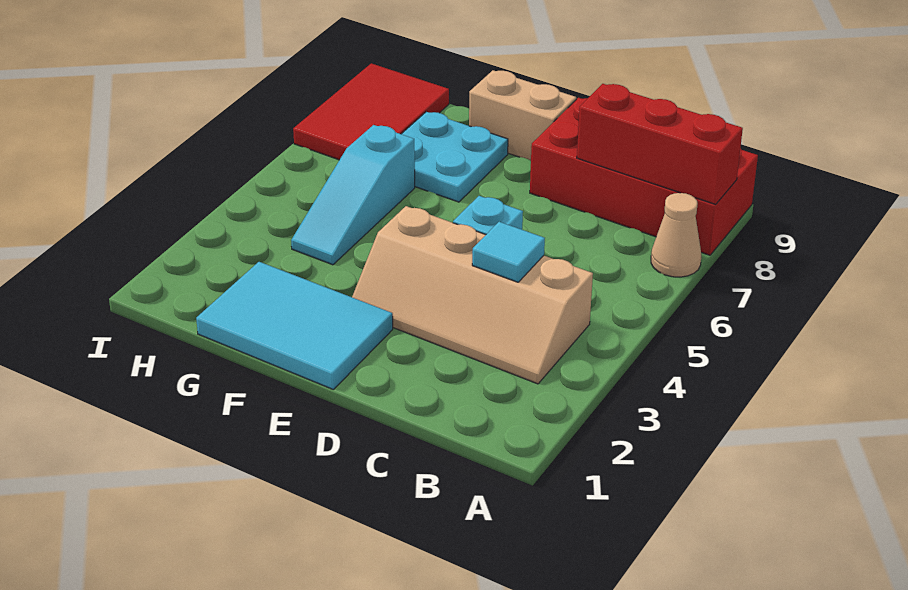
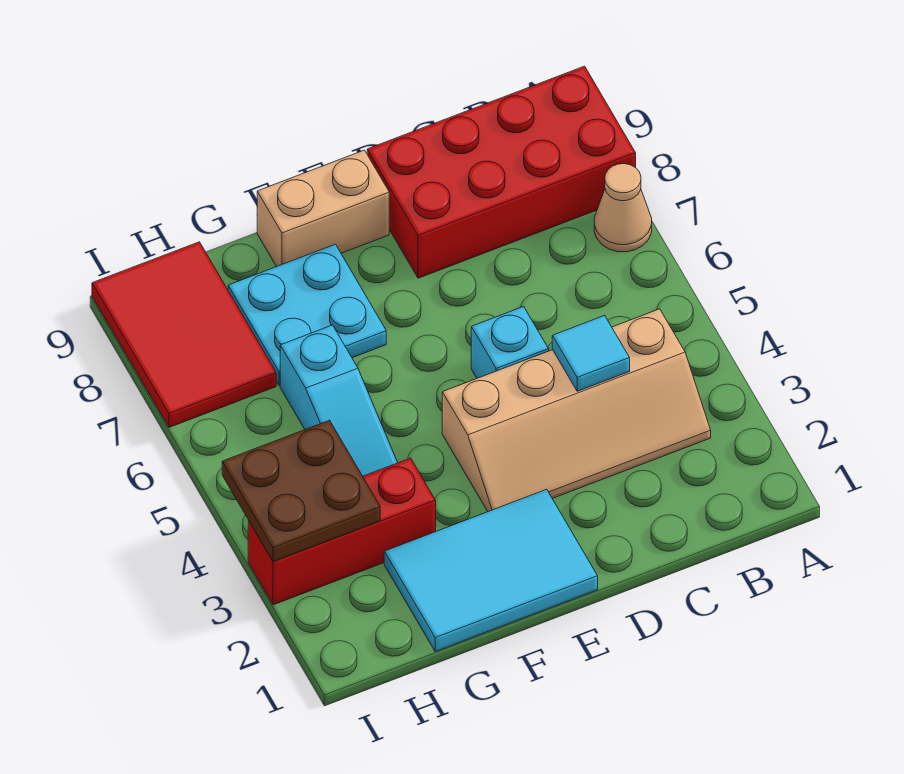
red brick A8:C8 level 2 -> red brick G3:I3 level 1
none -> brown plate H3:I4 level 2

